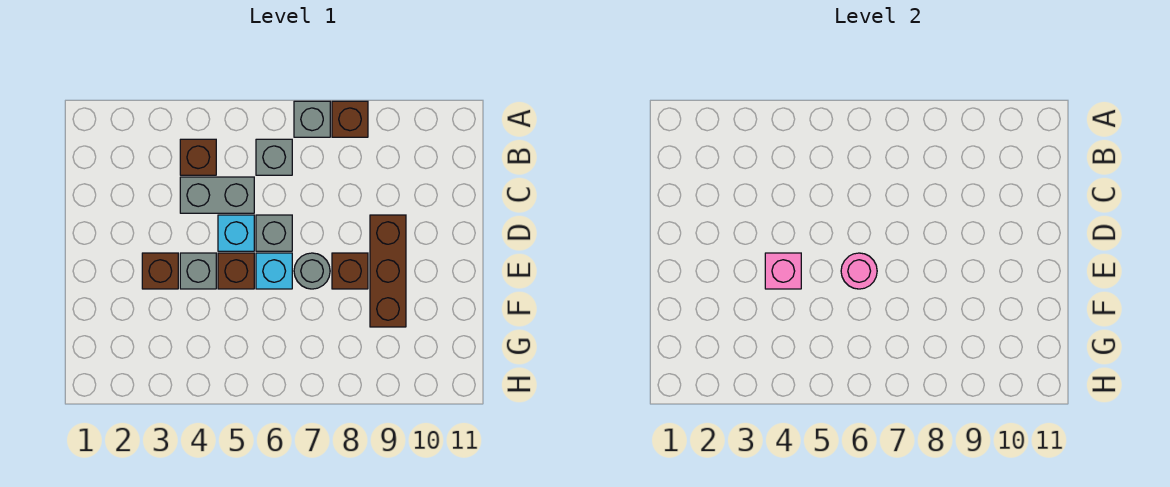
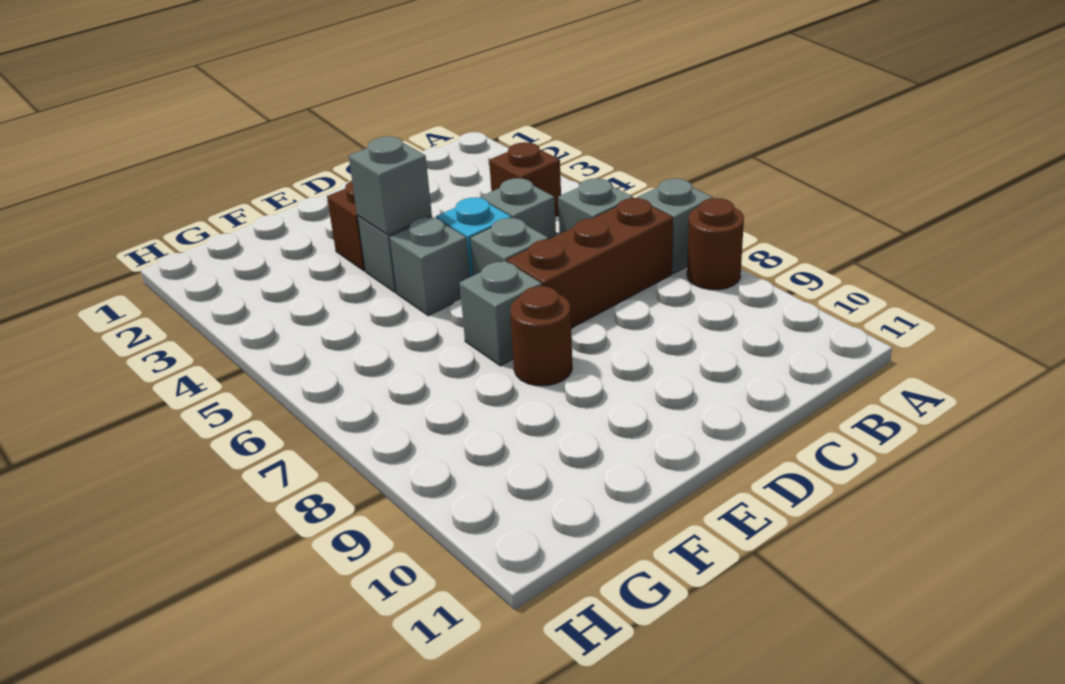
brown brick A8 level 1 -> brown round brick A8 level 1
grey brick C4:C5 level 1 -> grey brick C5 level 1
brown brick D9:F9 level 1 -> brown brick B7:D7 level 1
pink brick E4 level 2 -> grey brick E4 level 2
brown brick E5 level 1 -> grey brick E5 level 1
cyan brick E6 level 1 -> none
pink round brick E6 level 2 -> none
grey round brick E7 level 1 -> grey brick E7 level 1
brown brick E8 level 1 -> brown round brick E8 level 1

